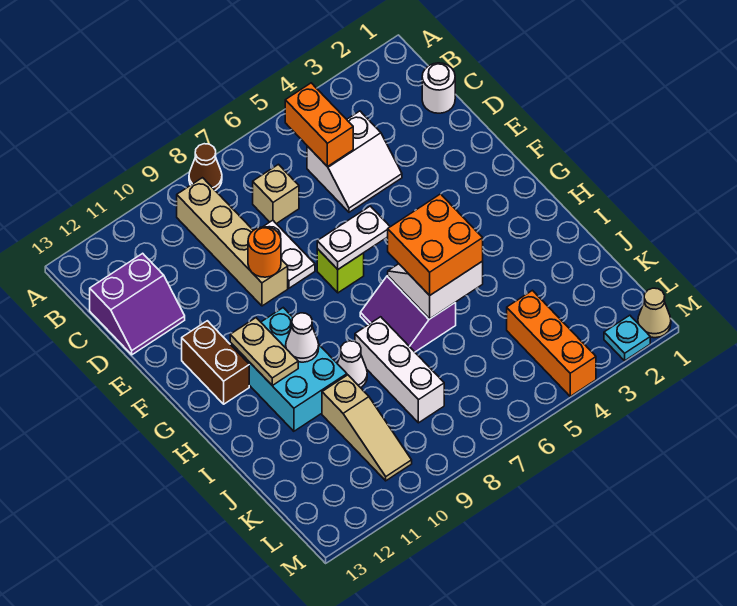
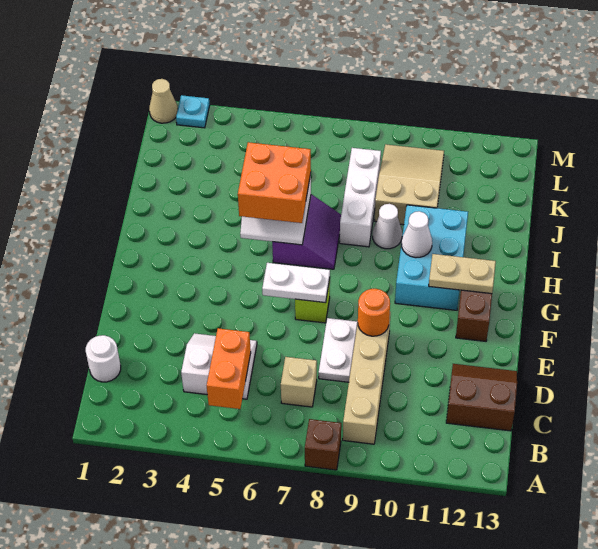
brown cone A8 level 1 -> brown brick A8 level 1
purple slope C12:D13 level 1 top C -> brown slope C12:D13 level 1 top C
tan plate G11:H11 level 2 -> tan plate G11:G12 level 2
tan slope J10:L10 level 1 top J -> tan slope J9:L10 level 1 top J
orange brick K4:M4 level 1 -> none

